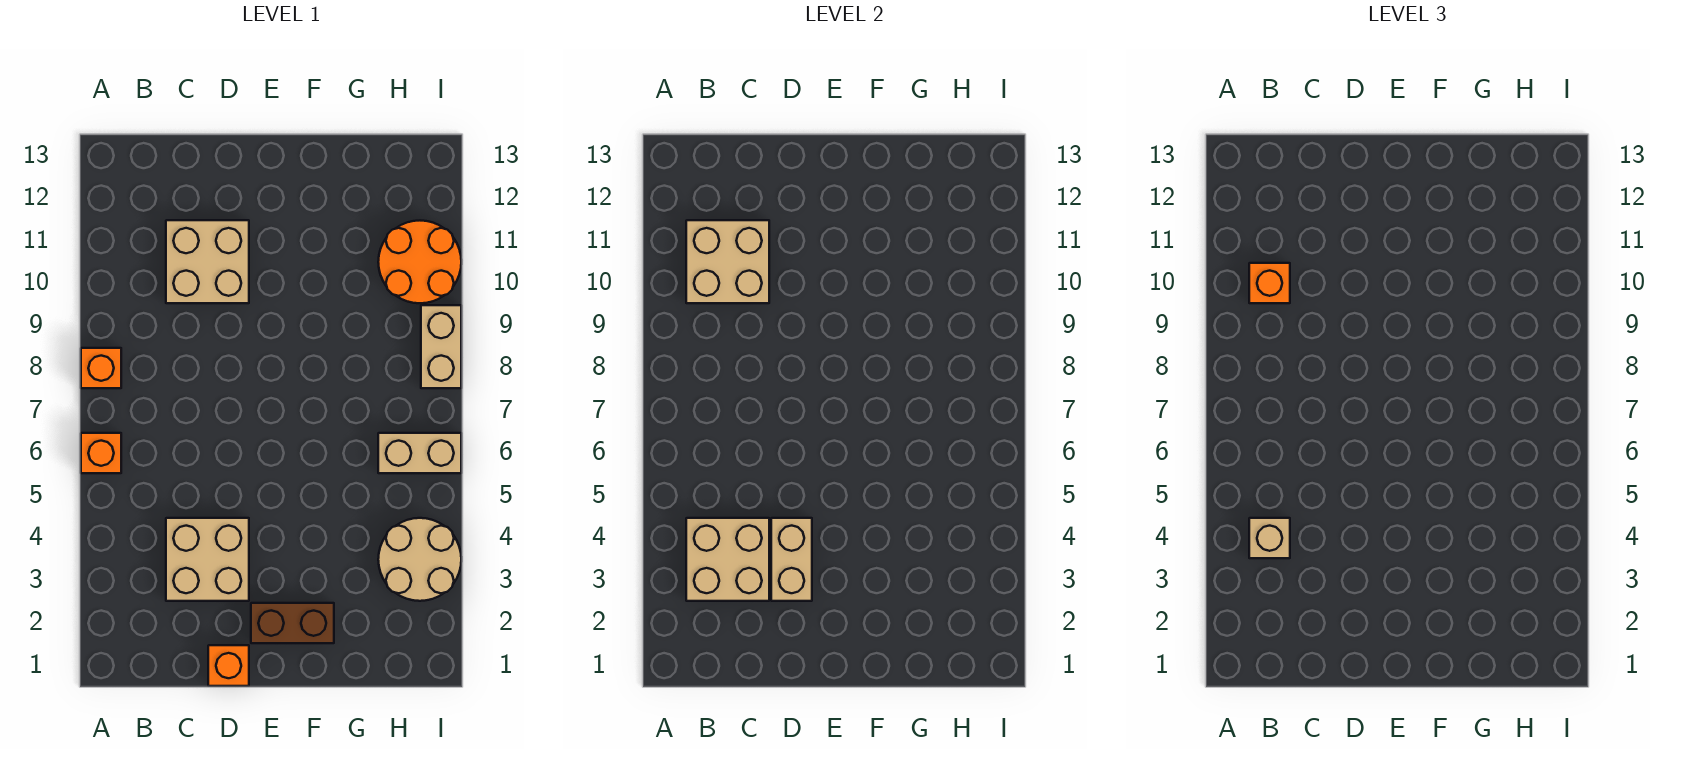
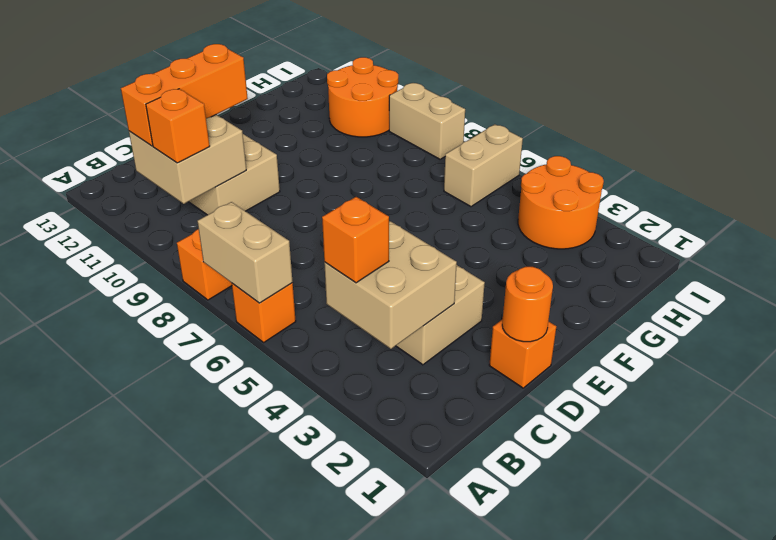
tan brick B4 level 3 -> orange brick B4 level 3
none -> orange brick B11:D11 level 3
none -> orange round brick D1 level 2
tan brick D3:D4 level 2 -> tan brick A6:A7 level 2
brown brick E2:F2 level 1 -> none
tan round brick H3:I4 level 1 -> orange round brick H3:I4 level 1

